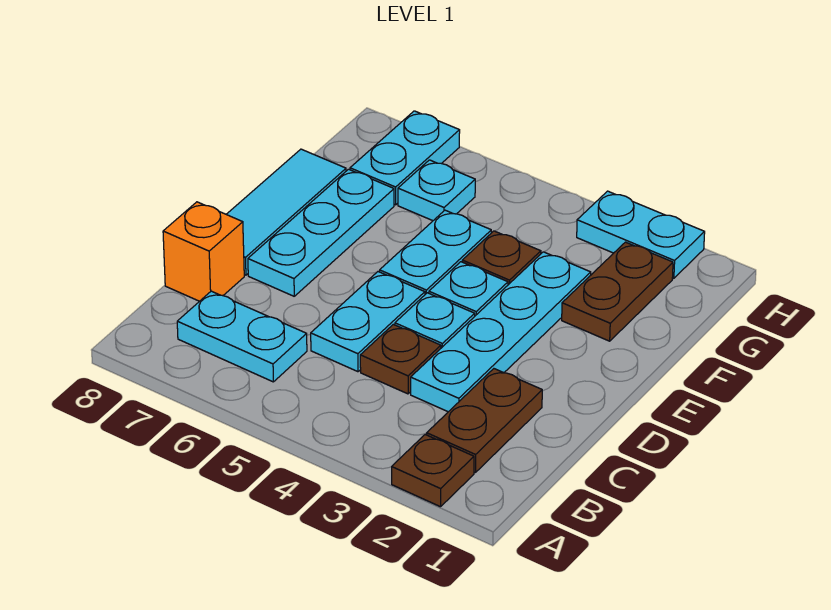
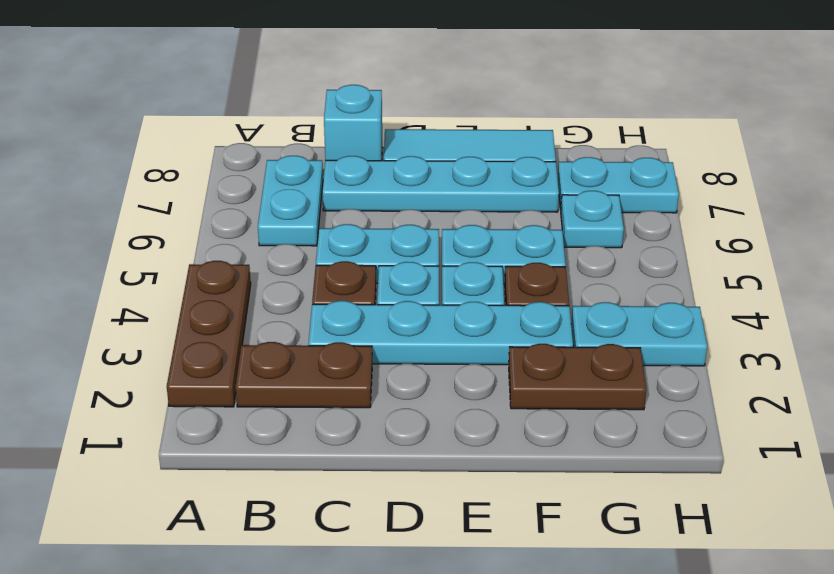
brown plate A2 level 1 -> brown plate A2:A4 level 1
orange brick C8 level 1 -> cyan brick C8 level 1
cyan plate D7:F7 level 1 -> cyan plate C7:F7 level 1
cyan plate H2:H3 level 1 -> cyan plate G3:H3 level 1

